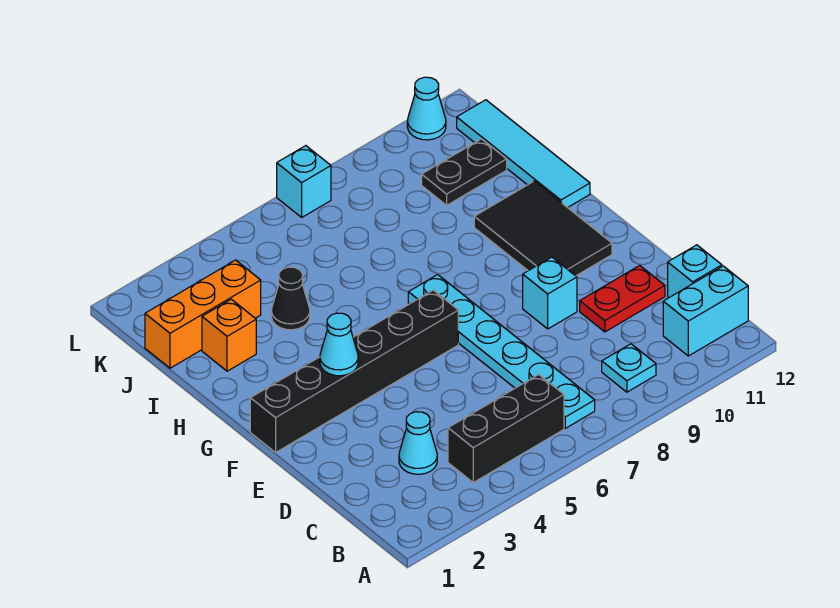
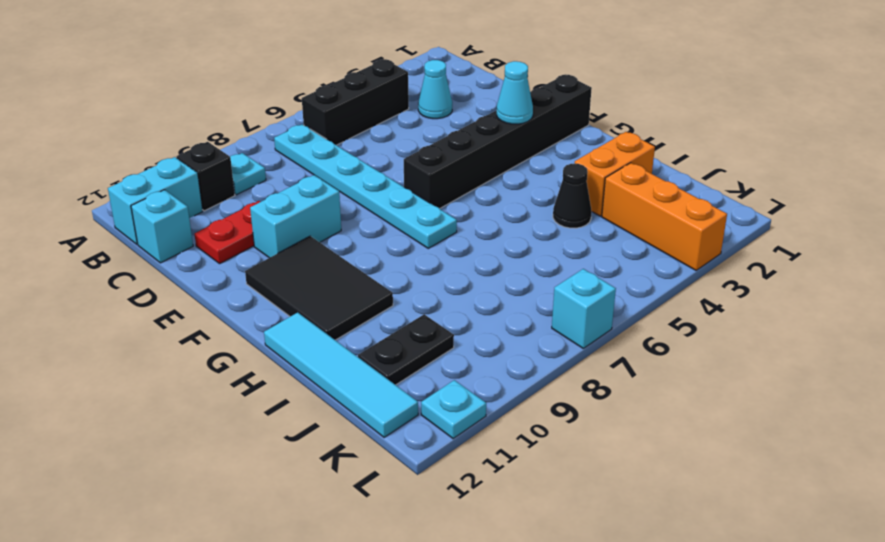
none -> black brick B10 level 1
cyan brick E9 level 1 -> cyan brick E9:E10 level 1
orange brick I2 level 1 -> orange brick I2:I3 level 1
orange brick J1:J3 level 1 -> orange brick J3:L3 level 1
cyan cone L11 level 1 -> cyan plate L11 level 1

